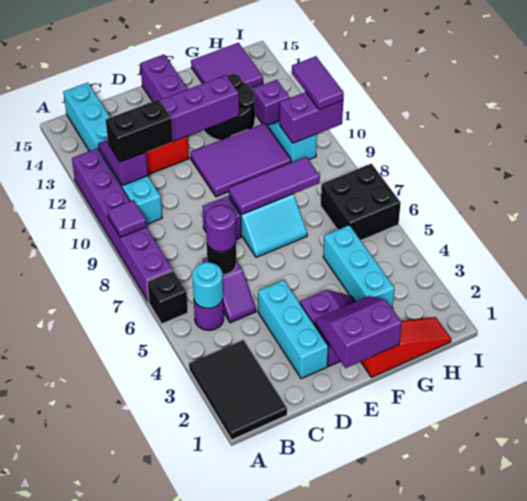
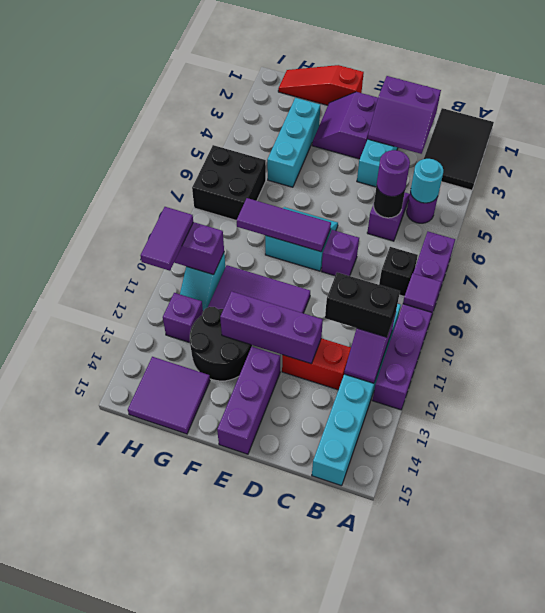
black brick A6 level 1 -> black brick B8 level 1
purple slope E1:F2 level 2 top 1 -> purple slope C2:D3 level 2 top 2

